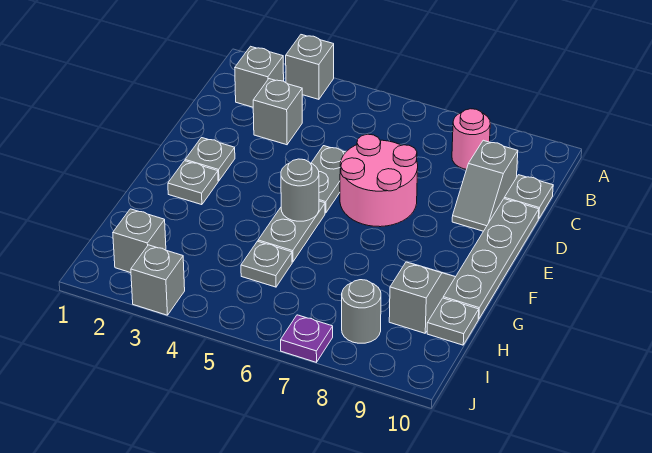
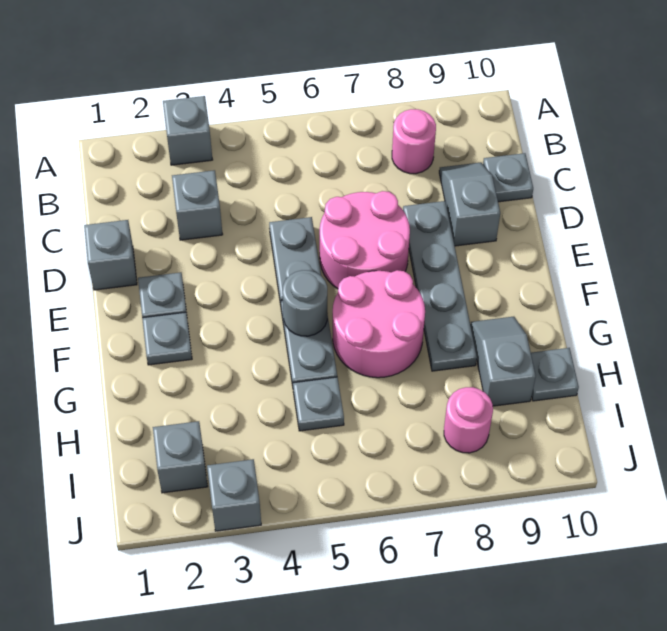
grey brick B2 level 1 -> grey brick D1 level 1
grey slope C9:D9 level 1 top C -> grey slope C9:D9 level 1 top D
grey plate D10:G10 level 1 -> grey plate D8:G8 level 1
none -> pink round brick F6:G7 level 1
grey round brick I8 level 1 -> pink round brick I8 level 1
purple plate J7 level 1 -> none

